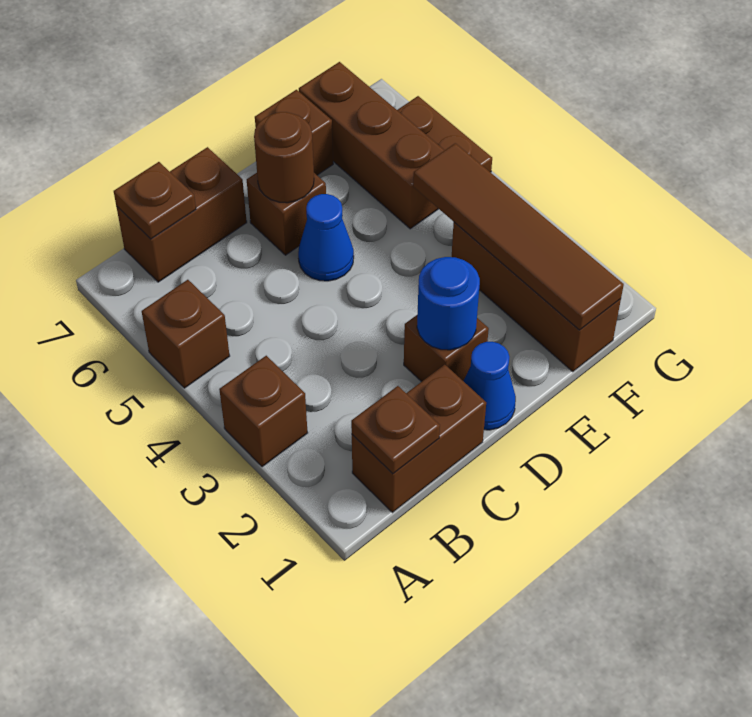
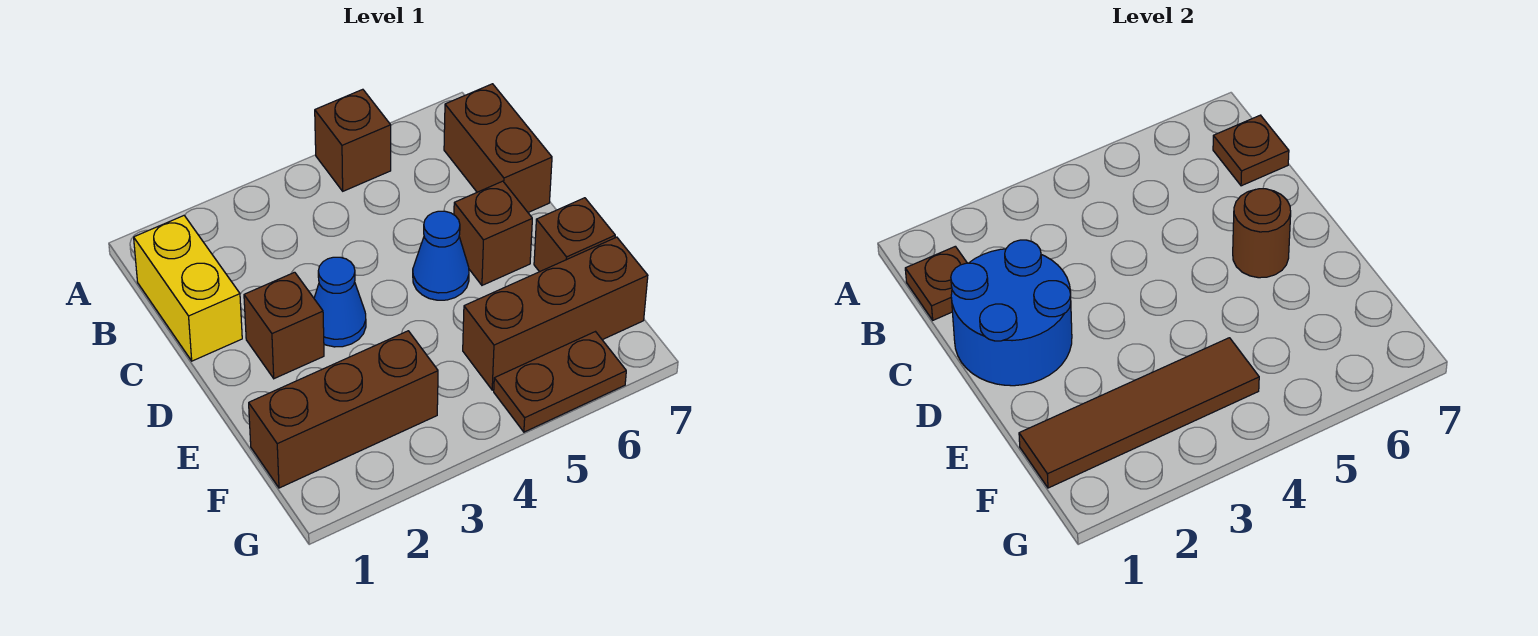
brown brick A3 level 1 -> none
brown brick B1:C1 level 1 -> yellow brick B1:C1 level 1
blue cone D1 level 1 -> blue cone D3 level 1
blue round brick D2 level 2 -> blue round brick C1:D2 level 2

